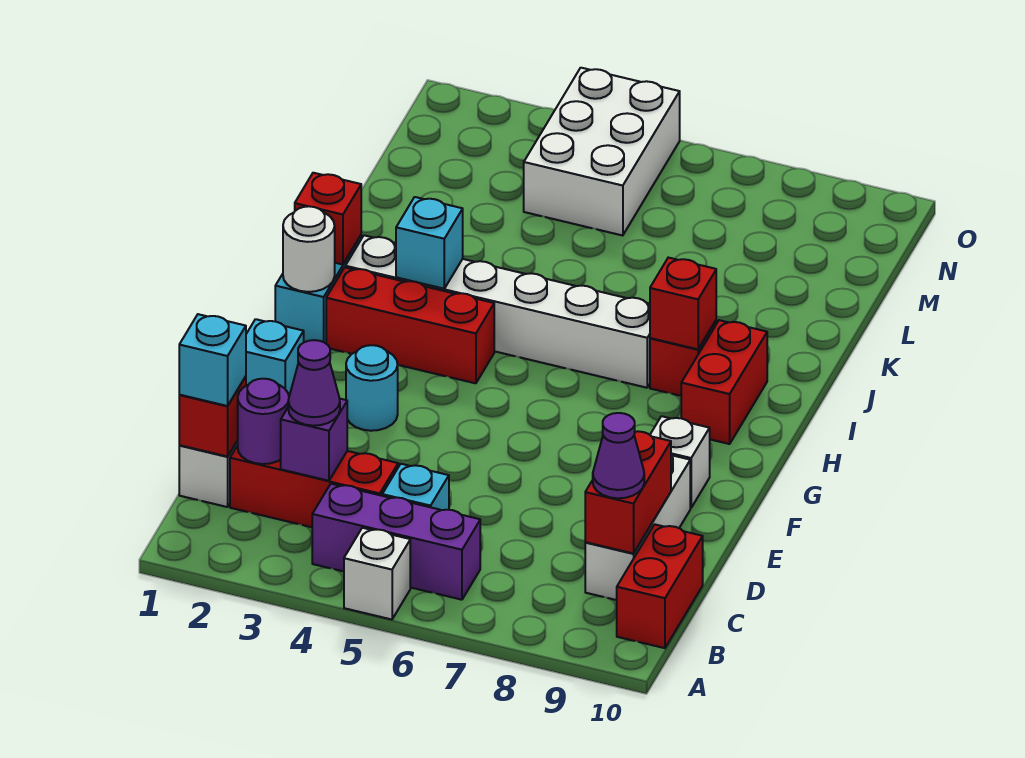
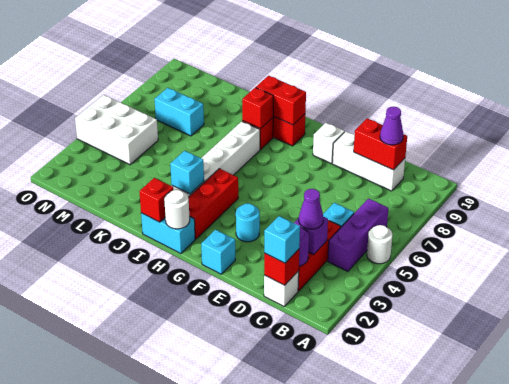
white brick A5 level 1 -> white round brick A5 level 1
red brick B10:C10 level 1 -> red brick H9:I9 level 2
none -> cyan brick L7:M7 level 1

